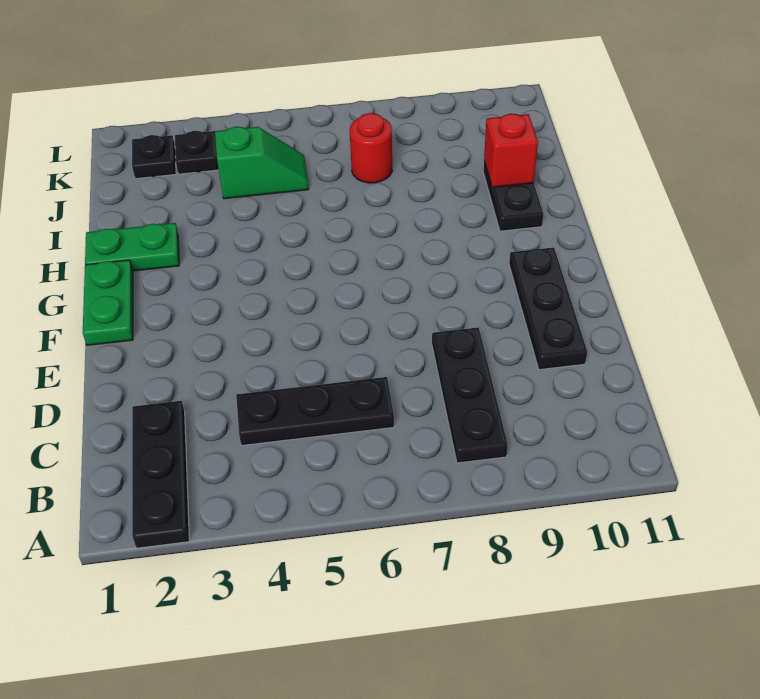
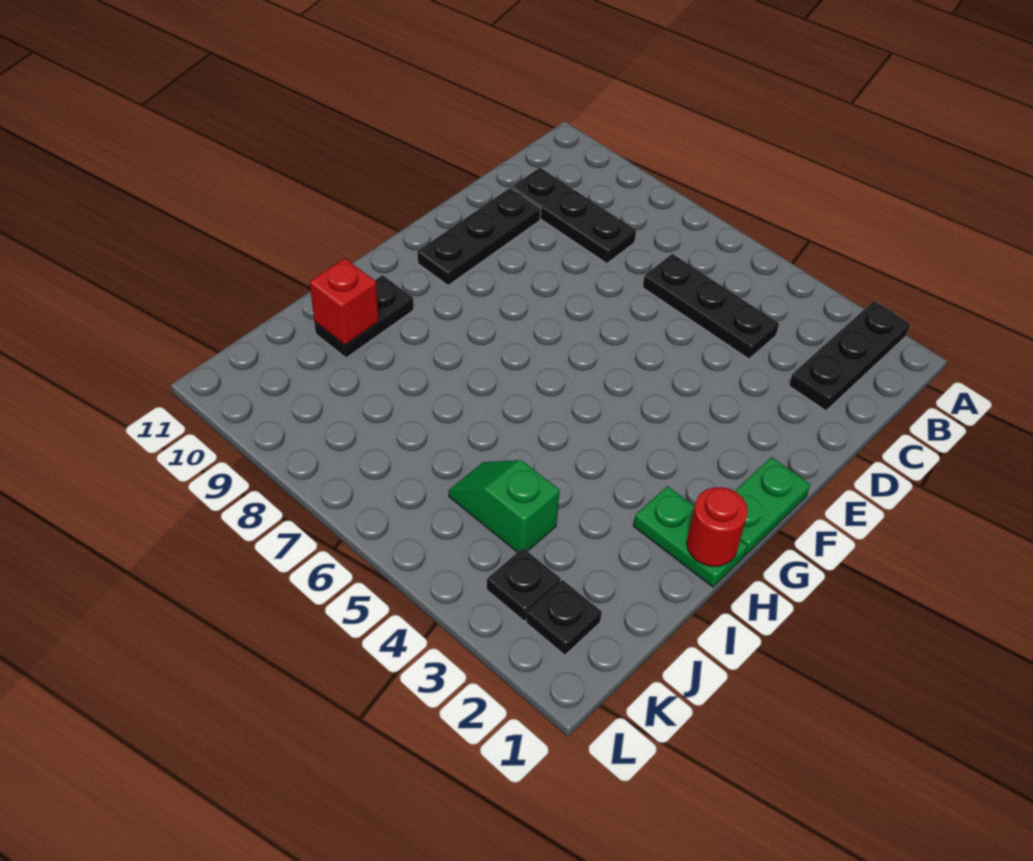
black plate B8:D8 level 1 -> black plate C8:C10 level 1
red round brick J7 level 1 -> red round brick H1 level 2

